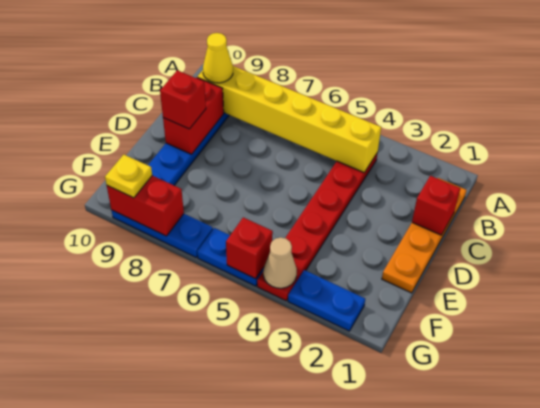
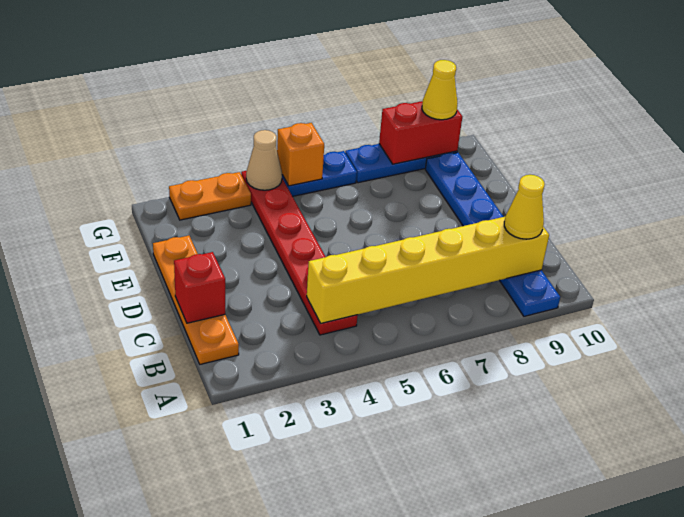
red brick C9:D9 level 2 -> none
red brick D9 level 3 -> none
blue plate G2:G3 level 1 -> orange plate G2:G3 level 1
red brick G5 level 2 -> orange brick G5 level 2
yellow plate G9 level 3 -> yellow cone G9 level 3

